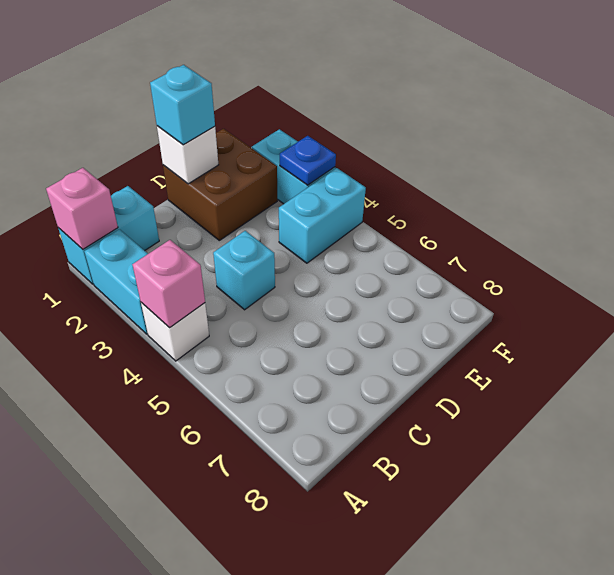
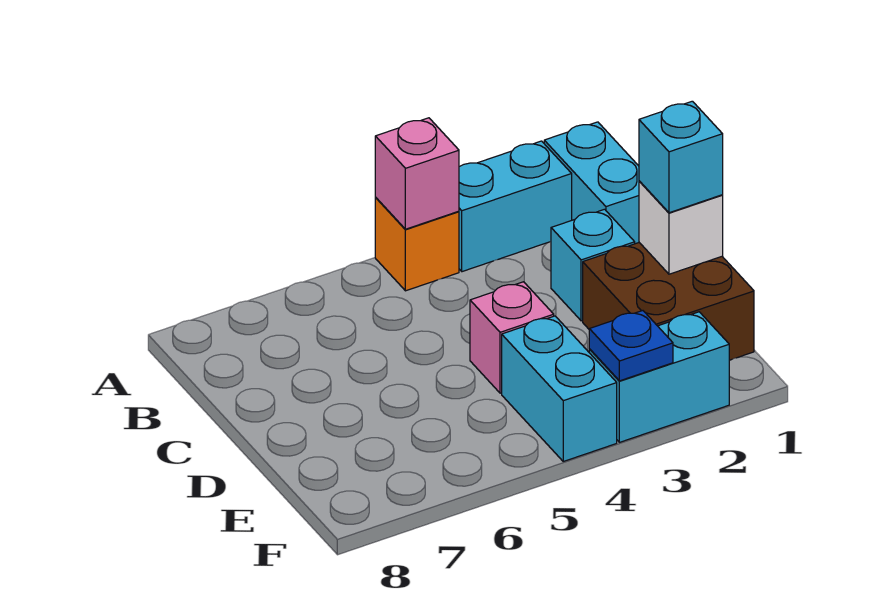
pink brick A1 level 2 -> pink brick D4 level 1
white brick A4 level 1 -> orange brick A4 level 1
cyan brick C4 level 1 -> cyan brick C2 level 1

